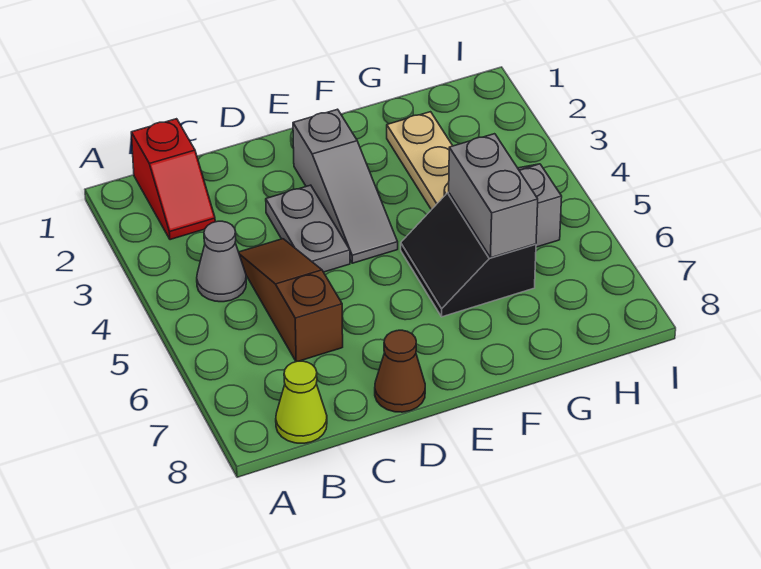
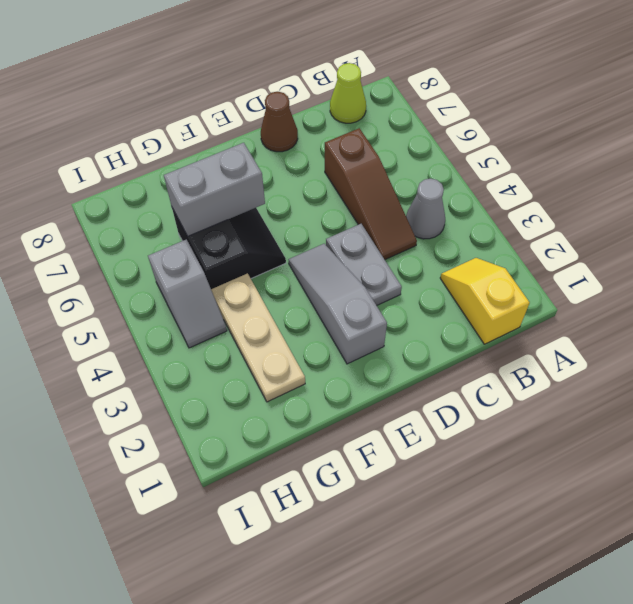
red slope B1:B2 level 1 top 1 -> yellow slope B1:B2 level 1 top 1
grey brick G5:G6 level 2 -> grey brick F6:G6 level 2

